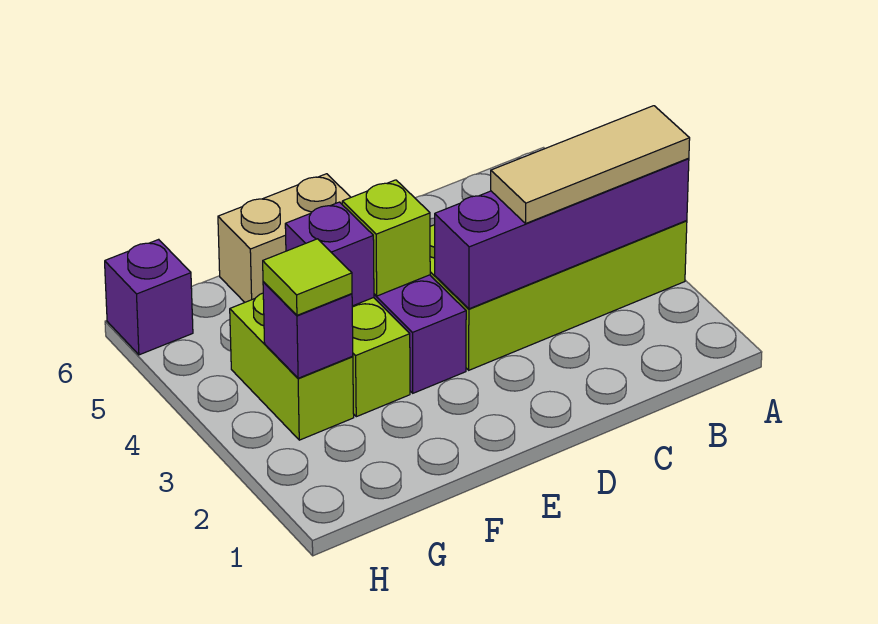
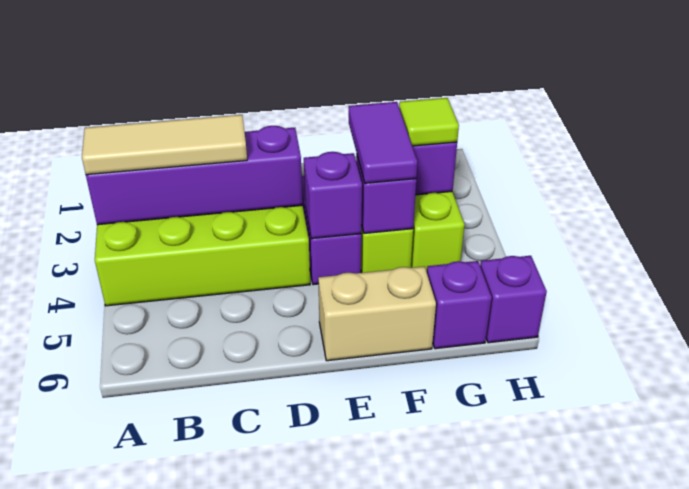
lime brick E4 level 2 -> purple brick E4 level 2
none -> purple tile F3:F4 level 3
none -> purple brick G6 level 1

